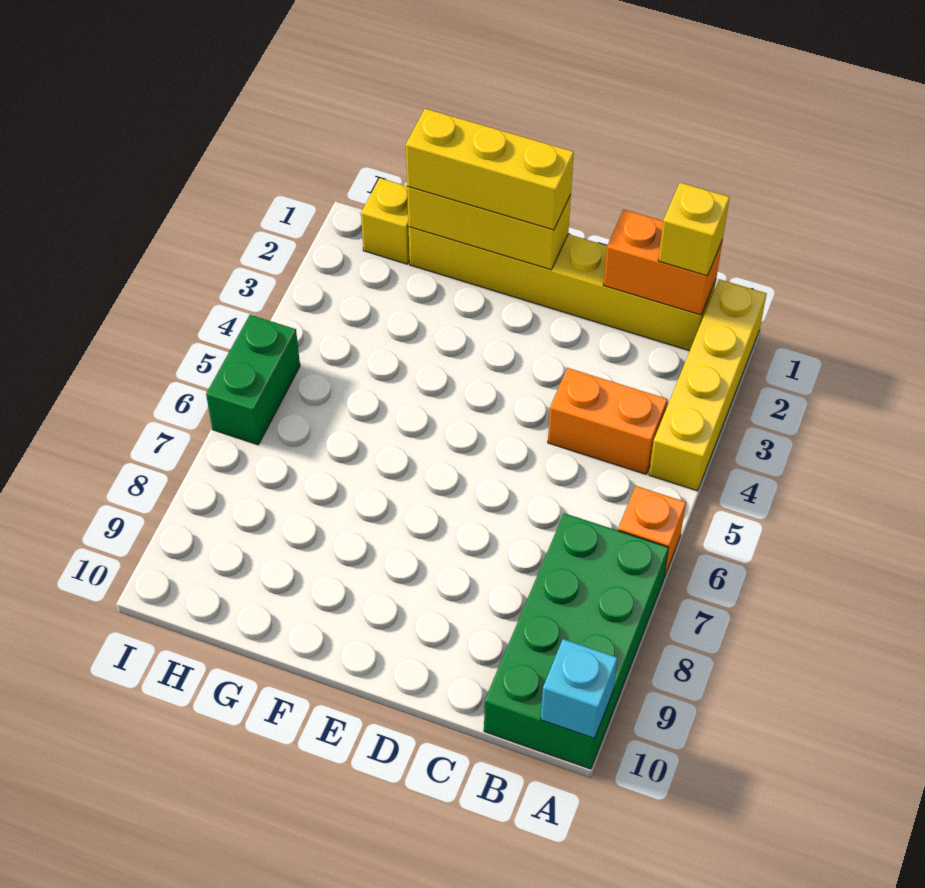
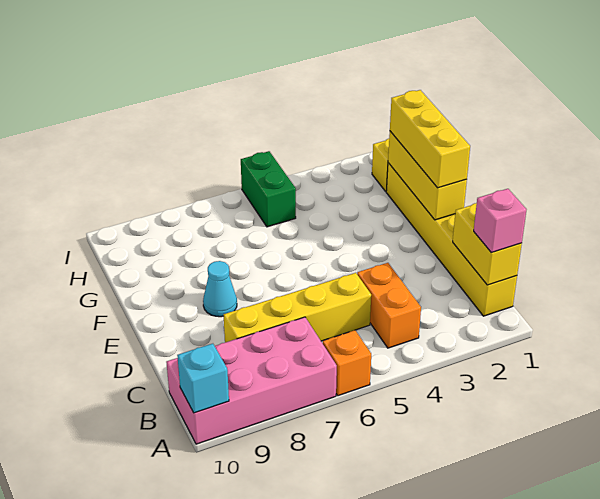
yellow brick A1:A4 level 1 -> yellow brick C5:C8 level 1
green brick A7:B10 level 1 -> pink brick A7:B10 level 1
orange brick B1:C1 level 2 -> yellow brick B1:C1 level 2
yellow brick B1 level 3 -> pink brick B1 level 3
none -> cyan cone E8 level 1
green brick I5:I6 level 1 -> green brick H5:I5 level 1

